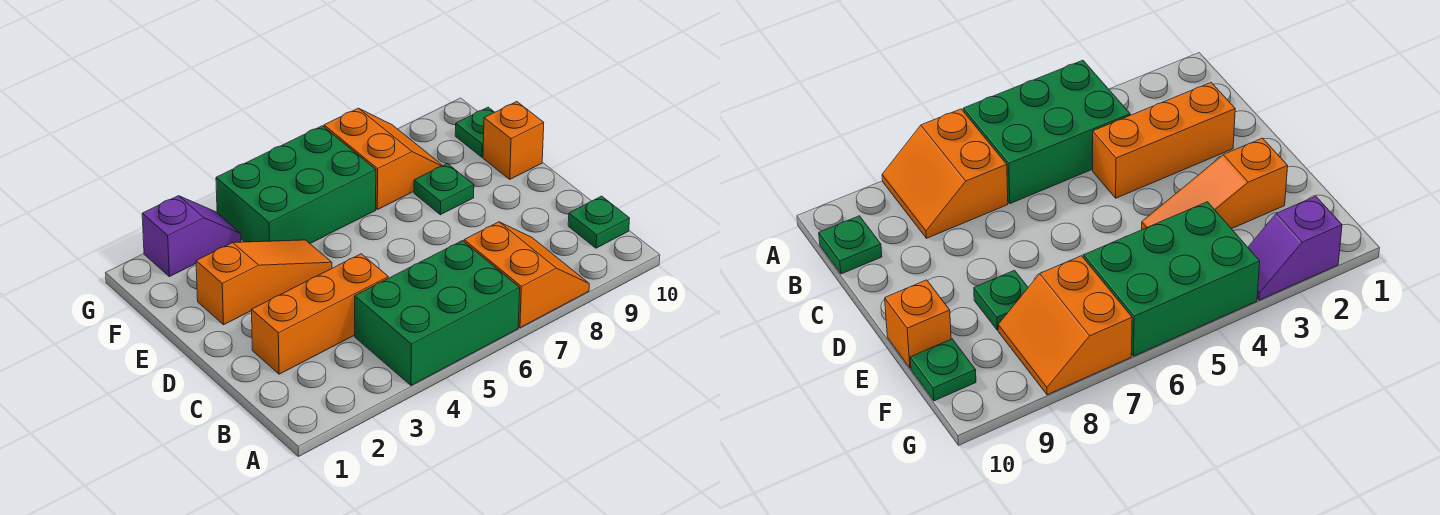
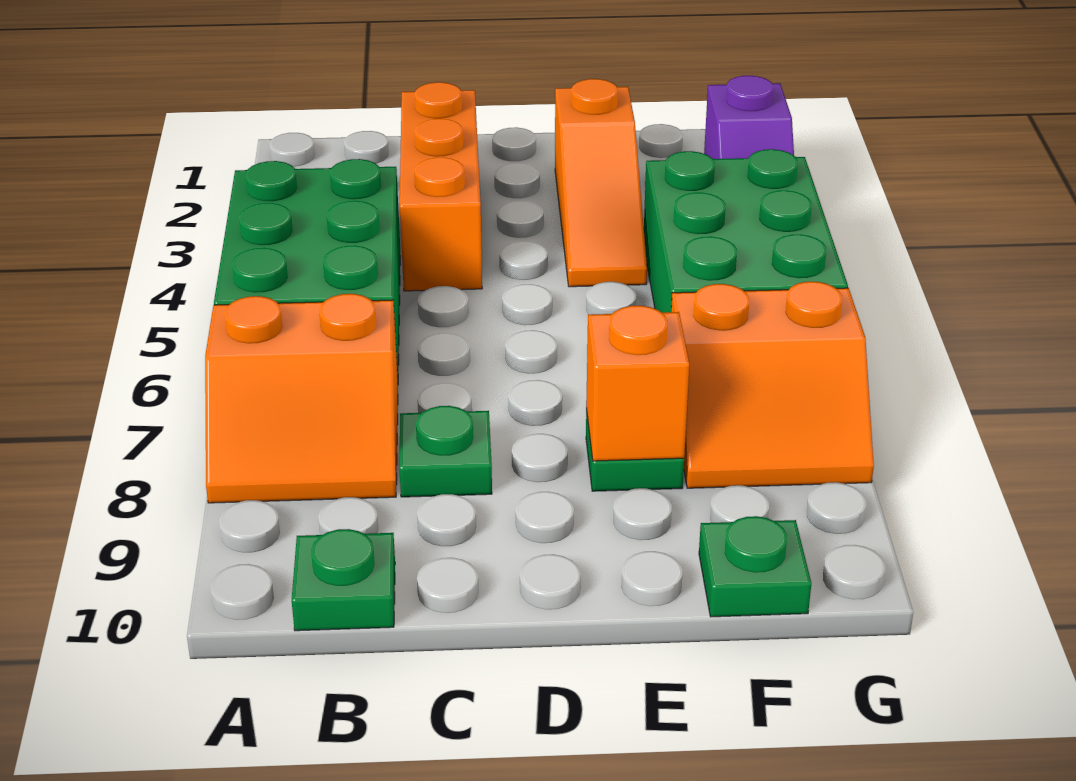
none -> green plate C8 level 1
orange brick E10 level 1 -> orange brick E8 level 2

